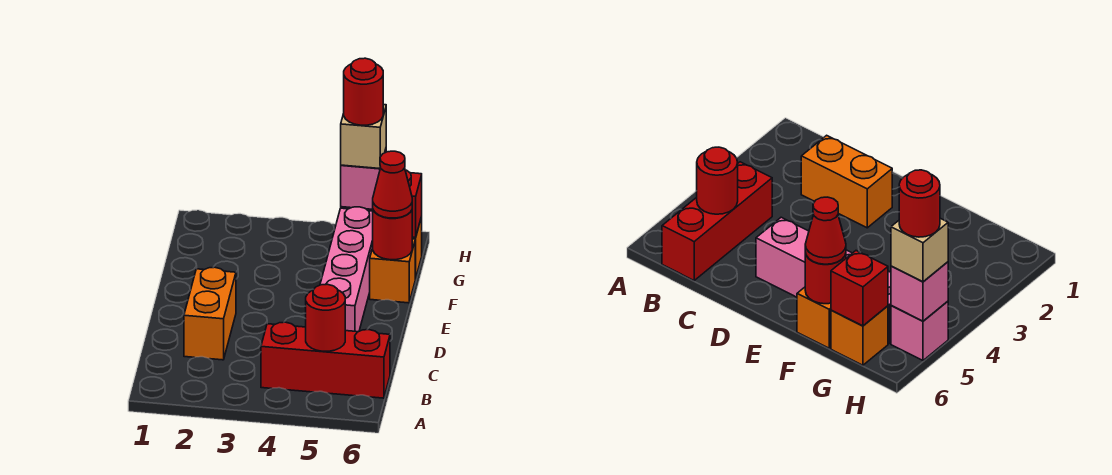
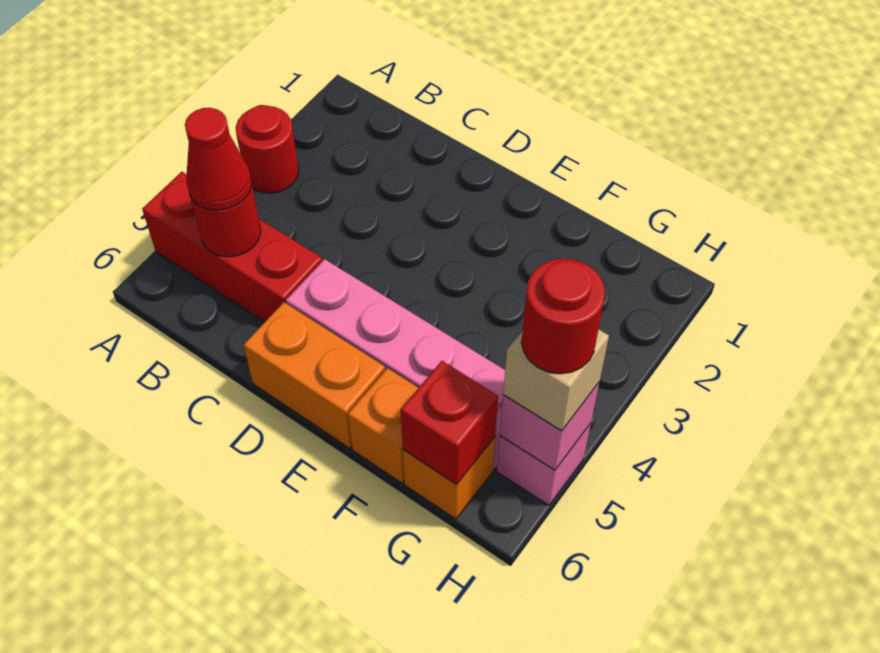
red brick B4:B6 level 1 -> red brick A5:C5 level 1
orange brick C2:D2 level 1 -> orange brick D6:E6 level 1
red round brick F6 level 2 -> red round brick A3 level 1
red cone F6 level 3 -> red cone B5 level 3

